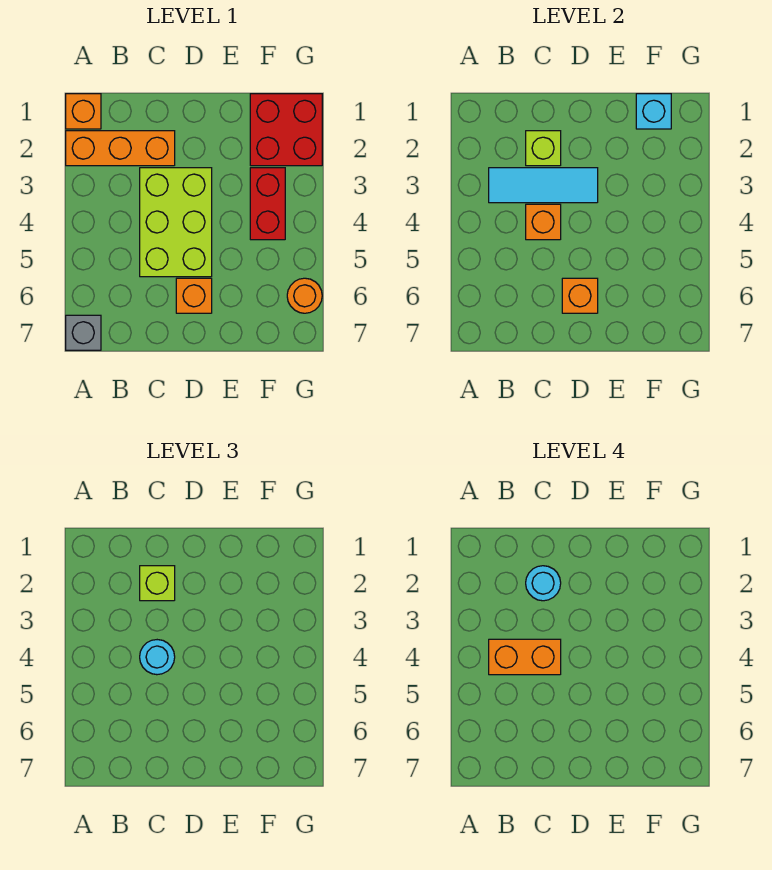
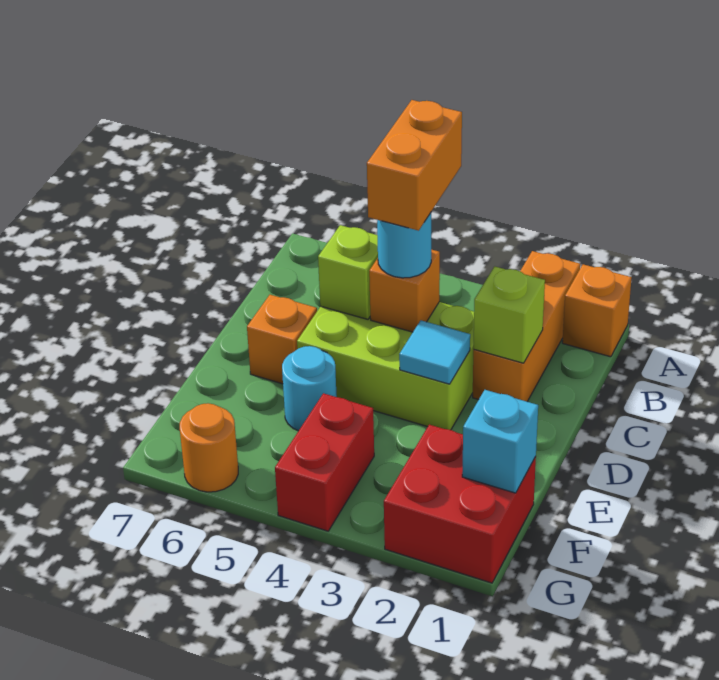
grey brick A7 level 1 -> none
cyan tile B3:D3 level 2 -> cyan tile D3 level 2
lime brick C2 level 3 -> lime brick C5 level 2
cyan round brick C2 level 4 -> cyan round brick E5 level 1
orange brick D6 level 2 -> none
red brick F3:F4 level 1 -> red brick F4:G4 level 1

